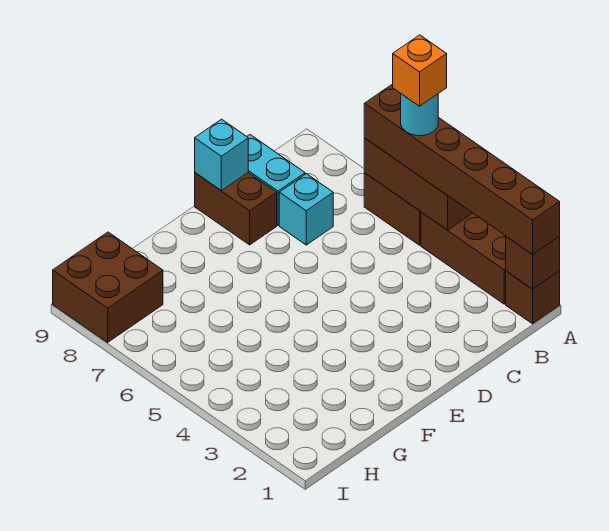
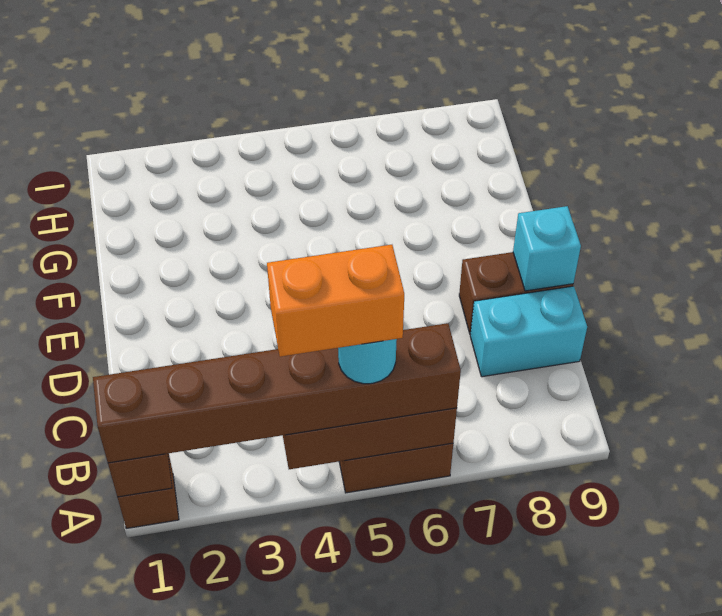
brown brick A2:A4 level 1 -> none
orange brick A5 level 5 -> orange brick A4:A5 level 5
cyan brick C7 level 1 -> none
brown brick H8:I9 level 1 -> none

